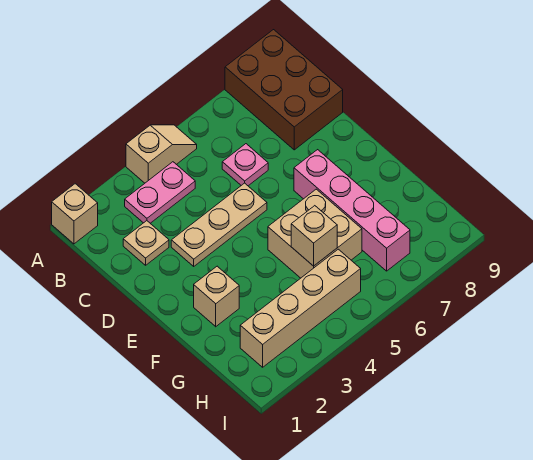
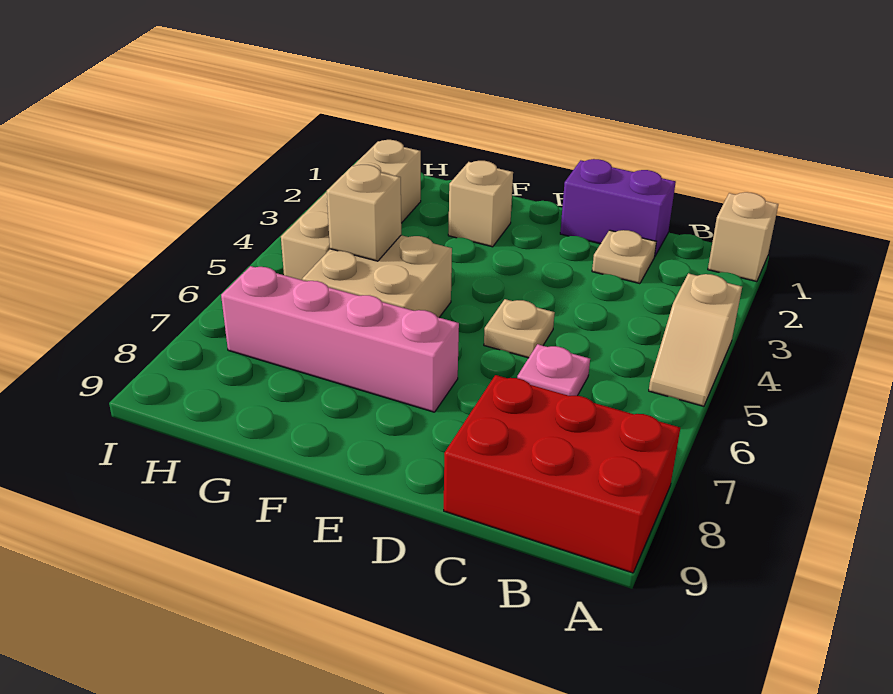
brown brick A8:C9 level 1 -> red brick A8:C9 level 1
pink plate B3:B4 level 1 -> none
none -> purple brick C1:D1 level 1
tan plate D3:D5 level 1 -> tan plate D5 level 1

